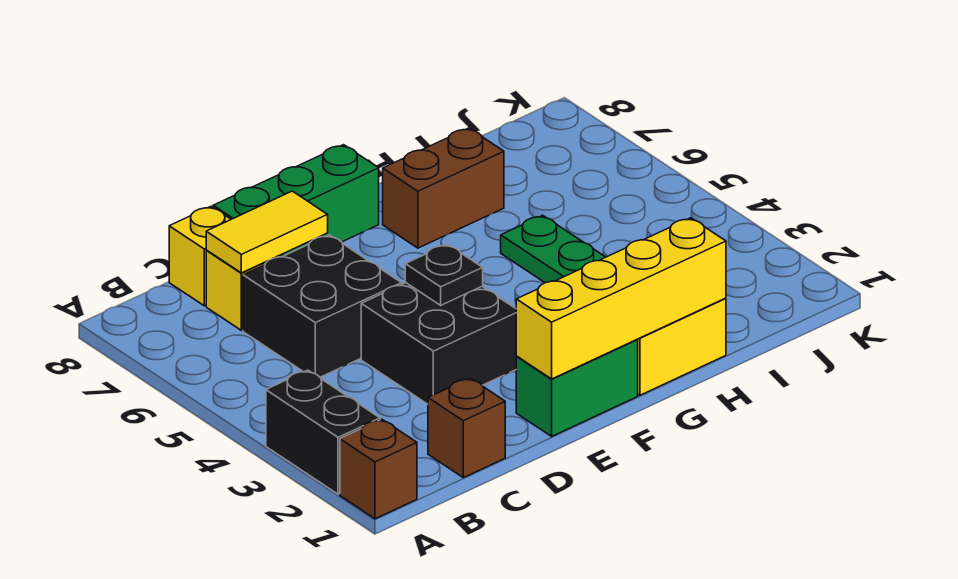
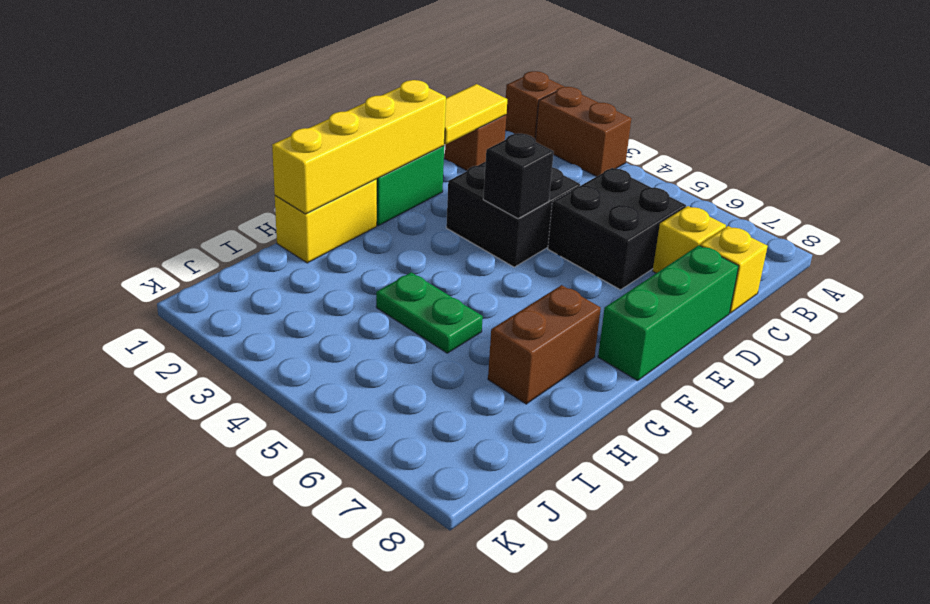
black brick A2:A3 level 1 -> brown brick A2:A3 level 1
yellow tile C7:D7 level 2 -> yellow tile C1:D1 level 2
black plate E4 level 2 -> black brick E4 level 2

